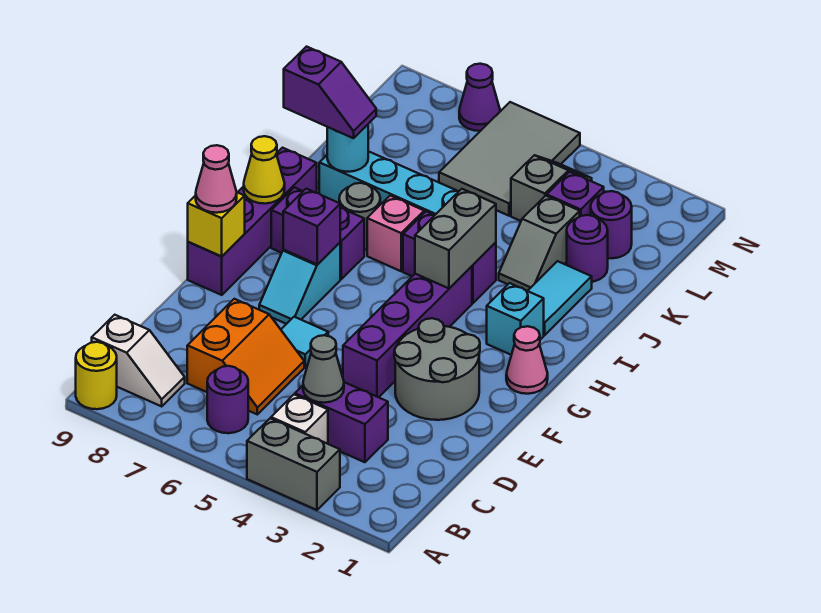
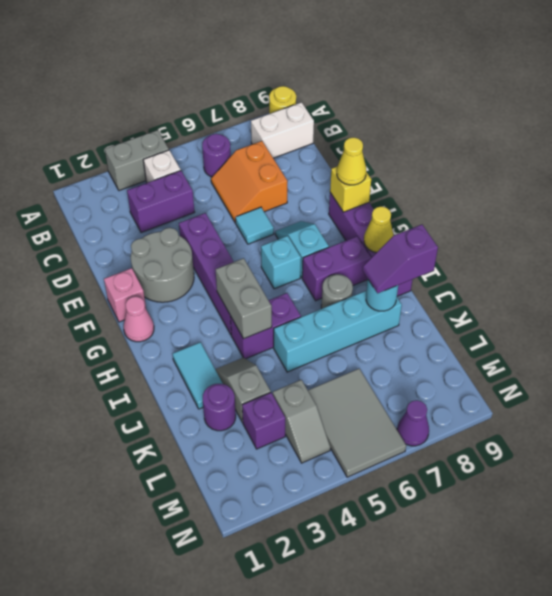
white slope B8:B9 level 1 top 9 -> white brick B8:B9 level 1
grey cone C4 level 2 -> none
pink cone F9 level 3 -> yellow cone F9 level 3
purple brick G7 level 2 -> none
cyan brick H2 level 1 -> cyan brick G6 level 1
pink brick I6 level 1 -> pink brick F1 level 1
purple round brick L2 level 1 -> none

